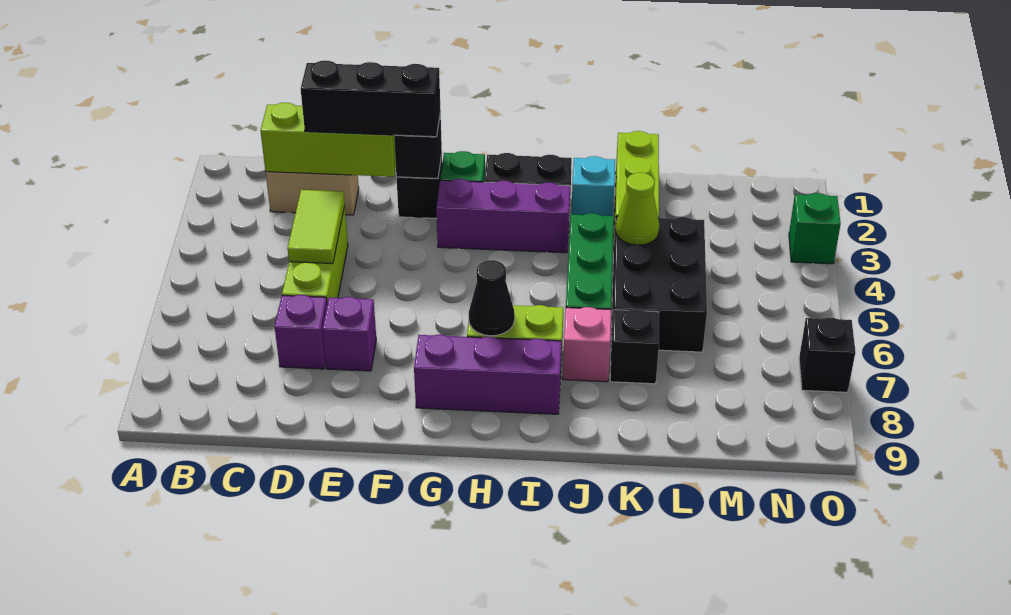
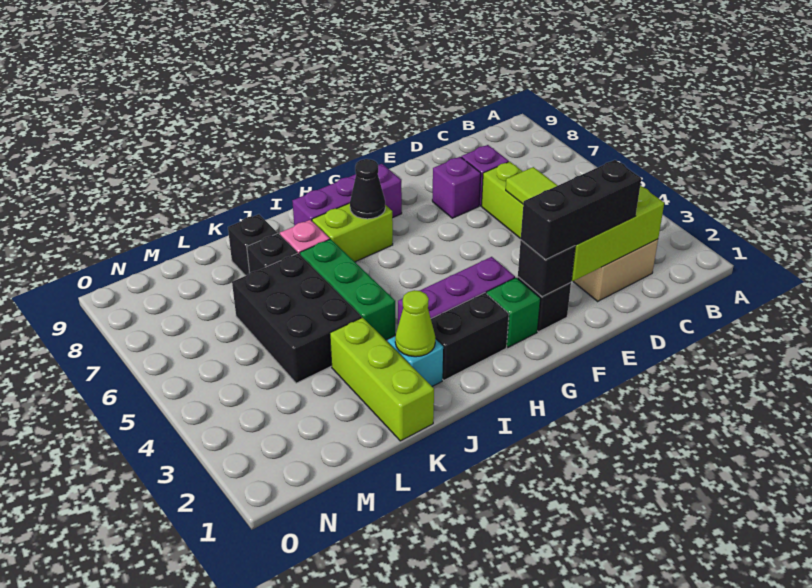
lime cone K4 level 2 -> lime cone J2 level 2
green brick O3 level 1 -> none
black brick O7 level 1 -> black brick K8 level 1

